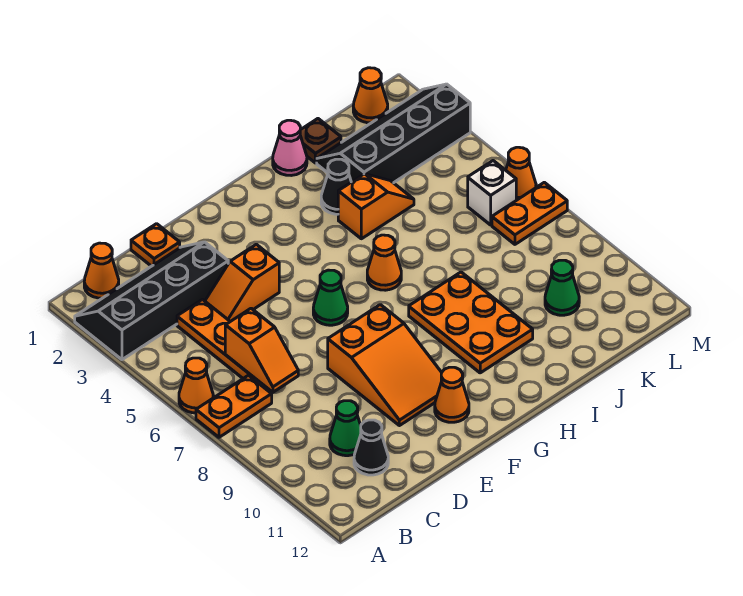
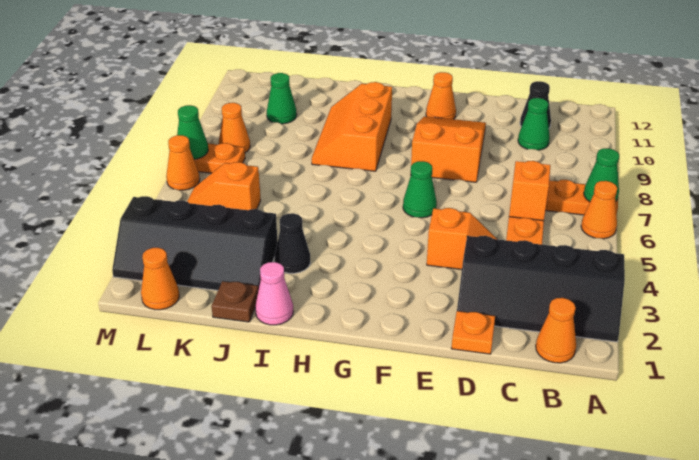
none -> green cone A7 level 2
orange cone H6 level 1 -> orange cone L8 level 1
orange plate H8:I10 level 1 -> orange slope H8:I10 level 1 top H
orange slope I4:J4 level 1 top I -> orange slope K5:L5 level 1 top K
white brick L6 level 1 -> none
none -> green cone M7 level 2

